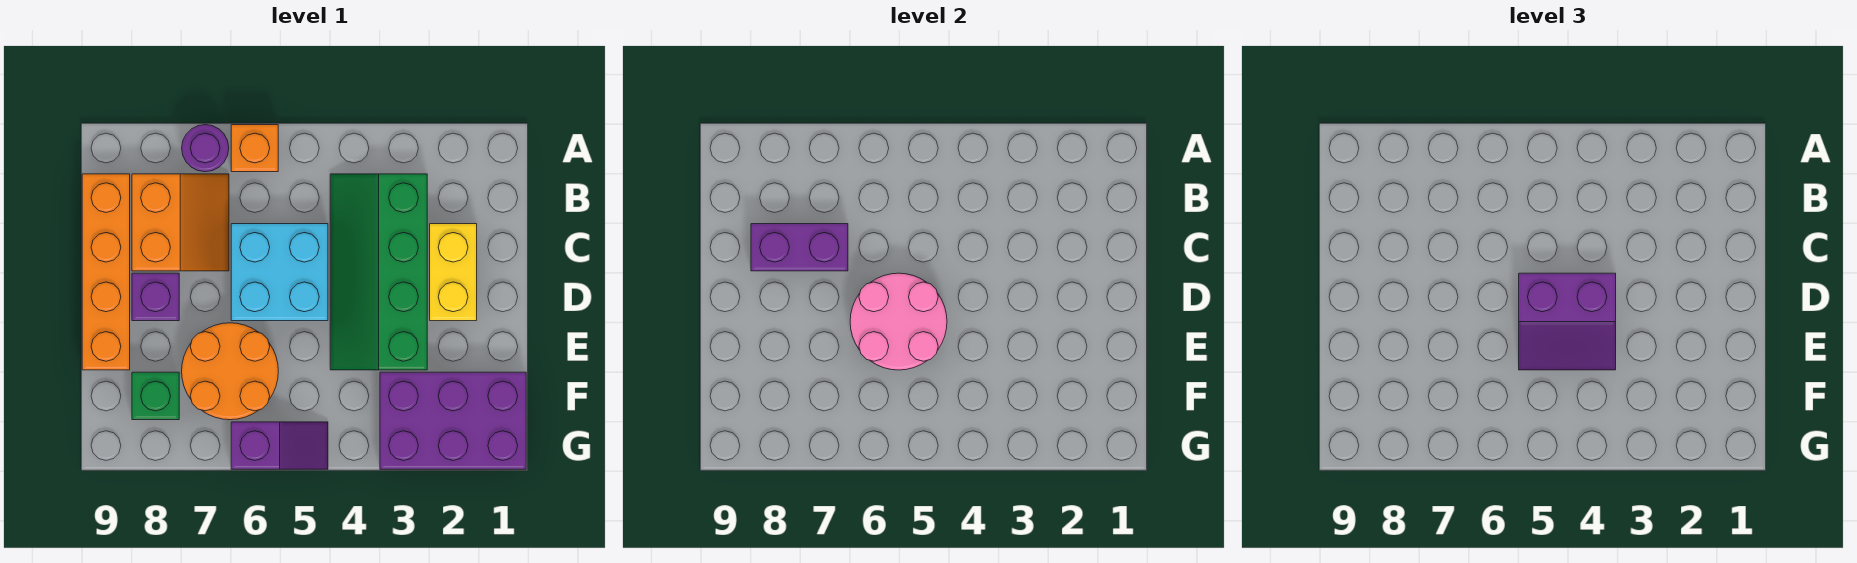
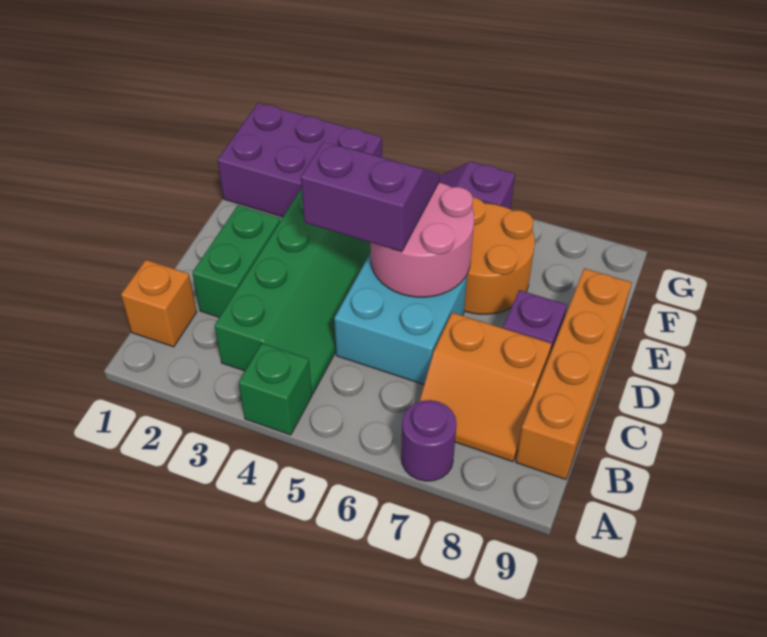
orange brick A6 level 1 -> orange brick B1 level 1
orange slope B7:C8 level 1 top 8 -> orange slope B7:C8 level 1 top C
yellow brick C2:D2 level 1 -> green brick C2:D2 level 1
purple brick C7:C8 level 2 -> none
green brick F8 level 1 -> green brick A4 level 1

